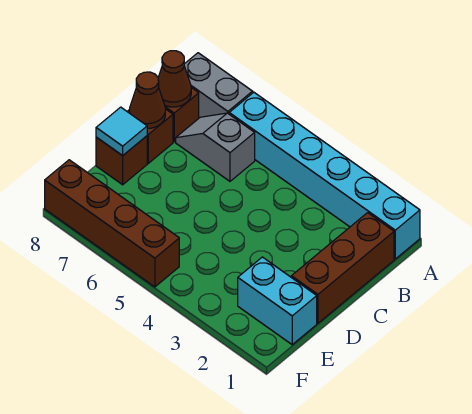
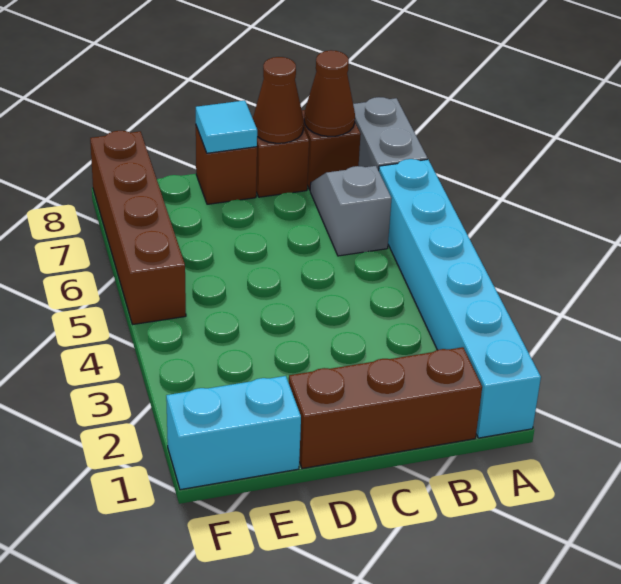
cyan brick E1:E2 level 1 -> cyan brick E1:F1 level 1

